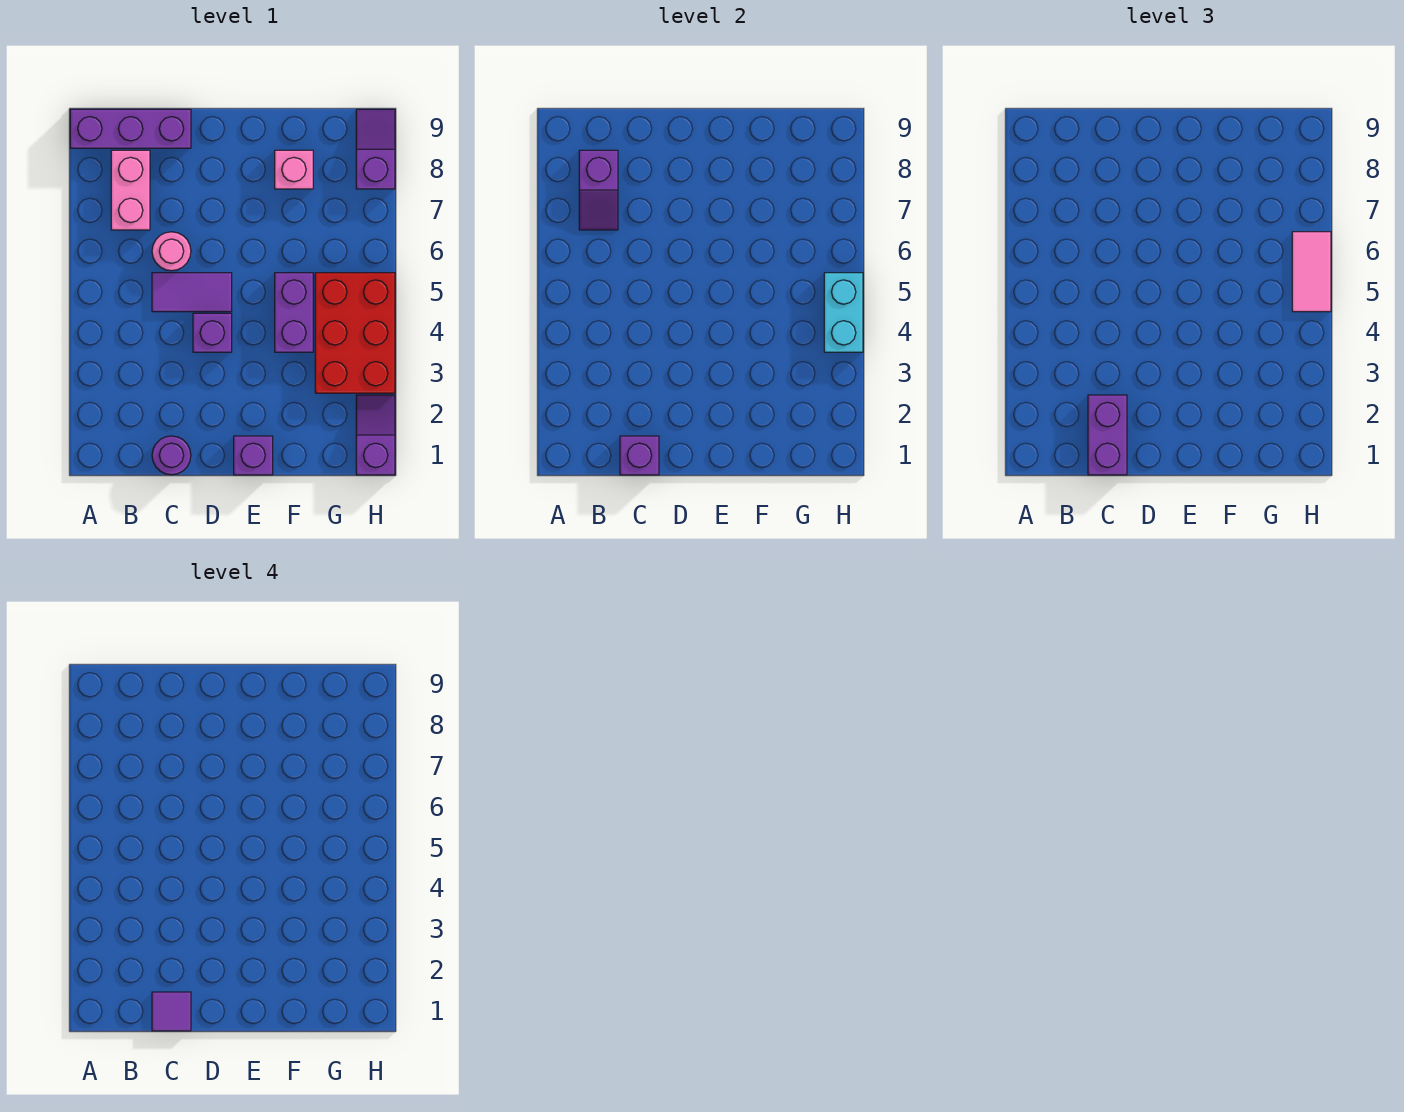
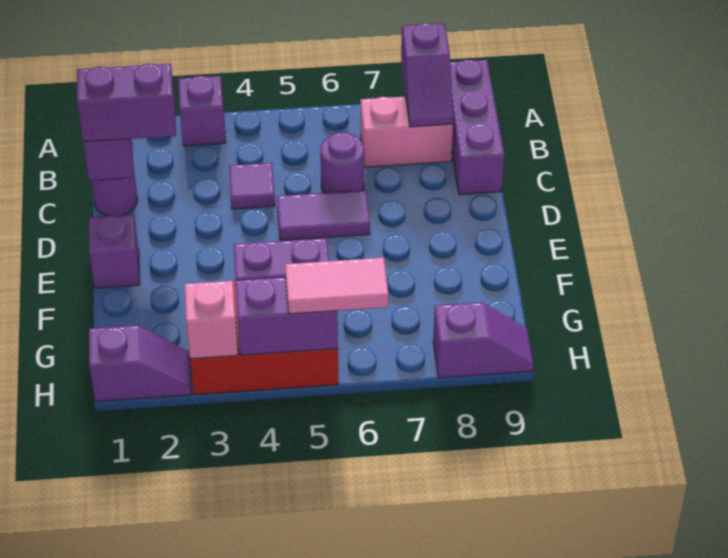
purple slope B7:B8 level 2 top 8 -> purple slope A8:B8 level 2 top A
purple tile C1 level 4 -> purple tile C4 level 1
purple tile C5:D5 level 1 -> purple tile D5:D6 level 1
pink round brick C6 level 1 -> purple round brick C6 level 1
purple brick D4 level 1 -> purple brick A3 level 1
pink brick F8 level 1 -> pink brick H3 level 2
cyan brick H4:H5 level 2 -> purple brick H4:H5 level 2

